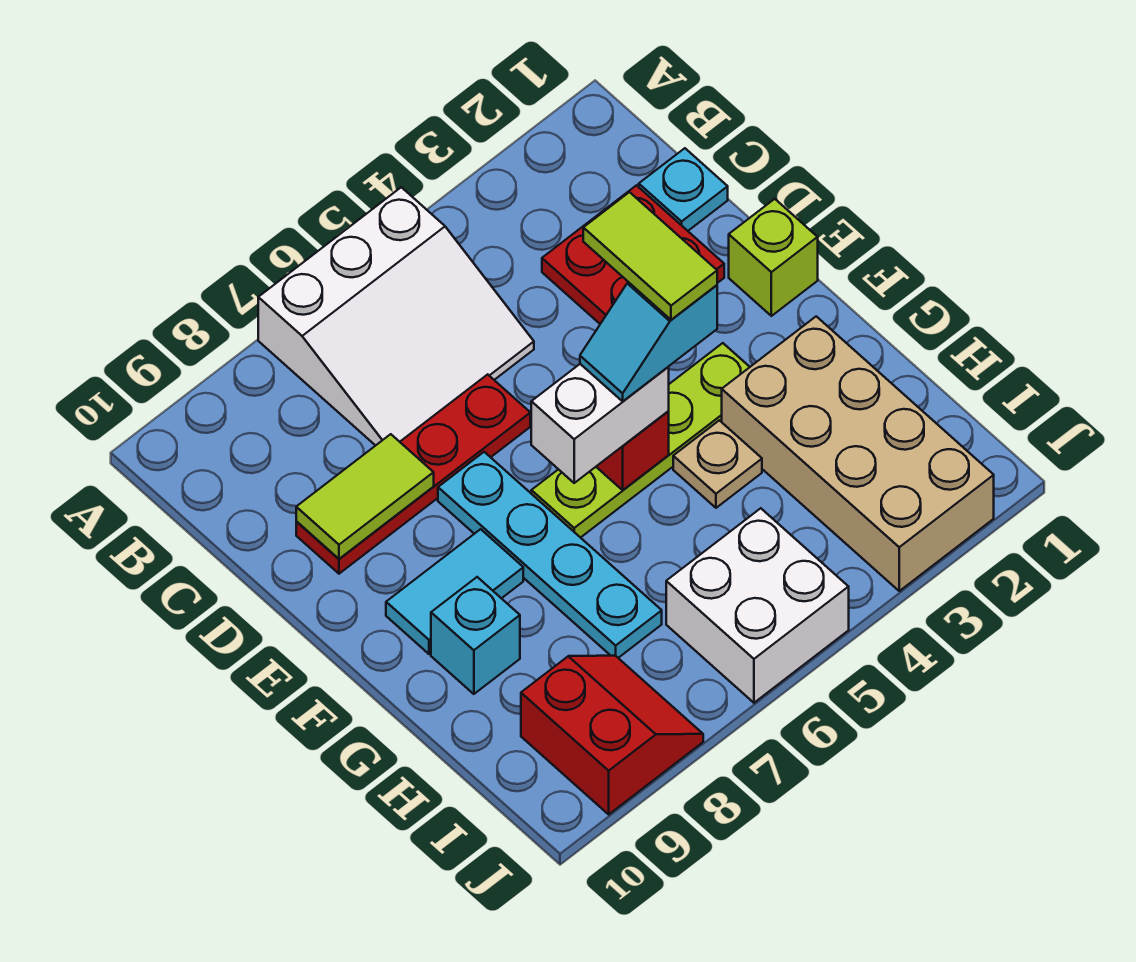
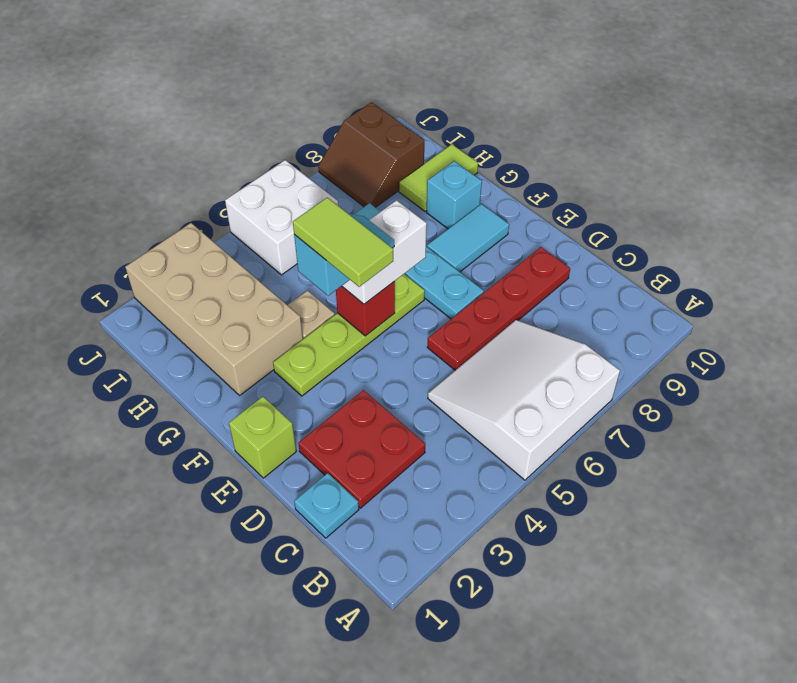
lime tile D8:D9 level 2 -> lime tile H9:H10 level 1
red slope I8:J9 level 1 top 9 -> brown slope I8:J9 level 1 top 9

